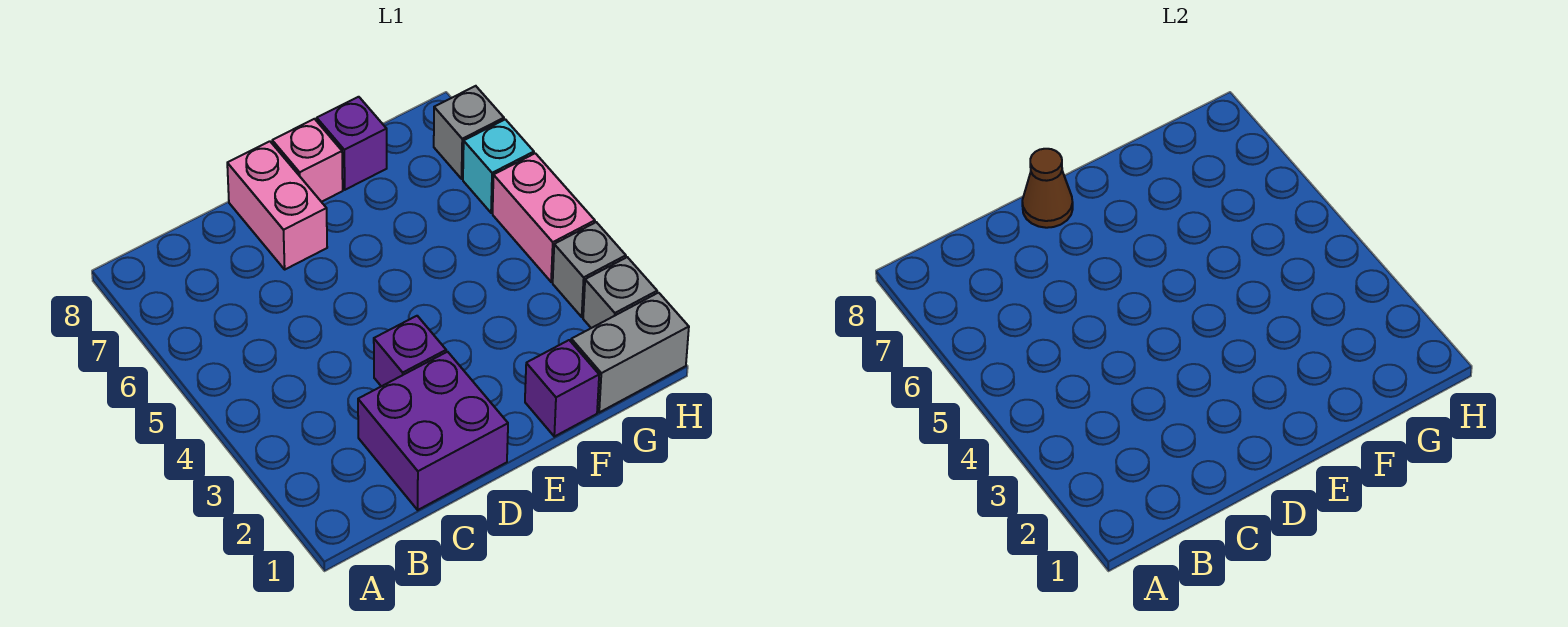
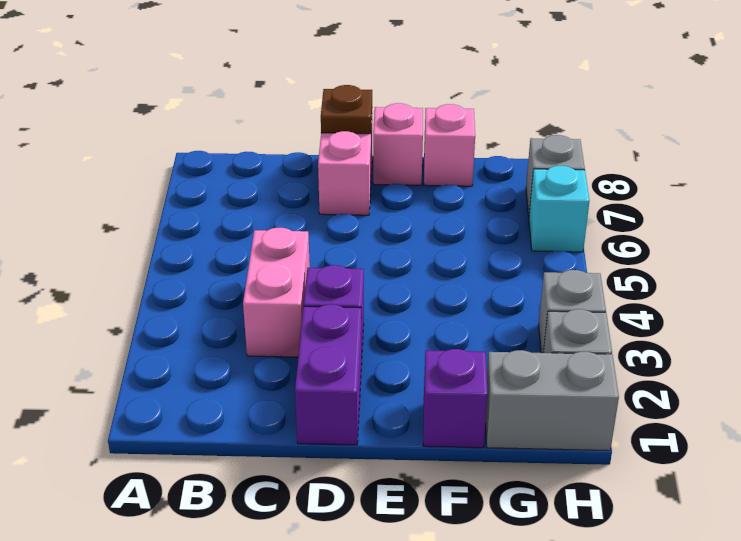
purple brick C1:D2 level 1 -> purple brick D1:D2 level 1
brown cone D8 level 2 -> brown plate D8 level 2
purple brick F8 level 1 -> pink brick F8 level 1
pink brick H4:H5 level 1 -> pink brick C3:C4 level 1

